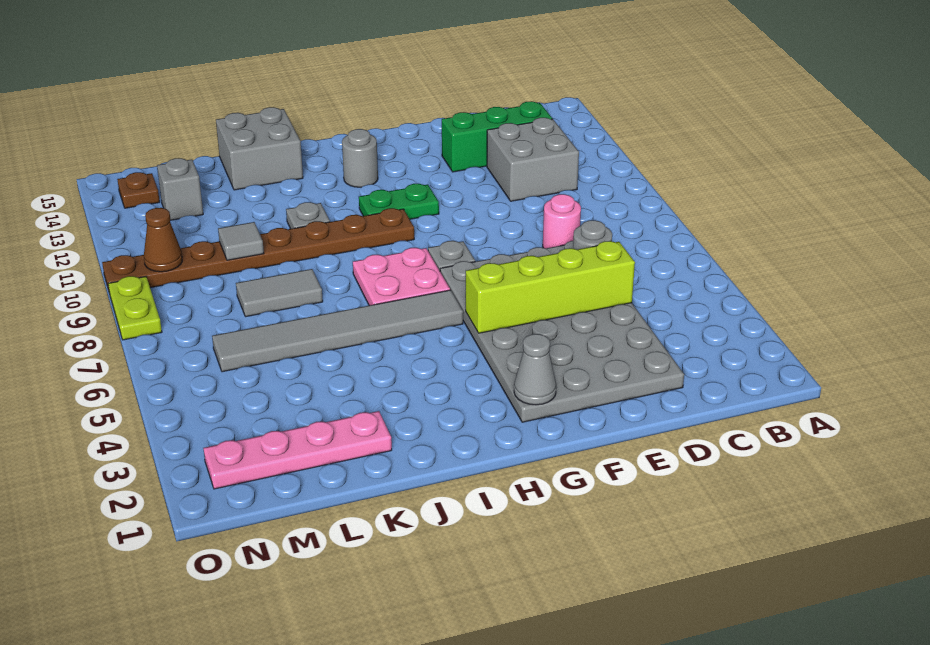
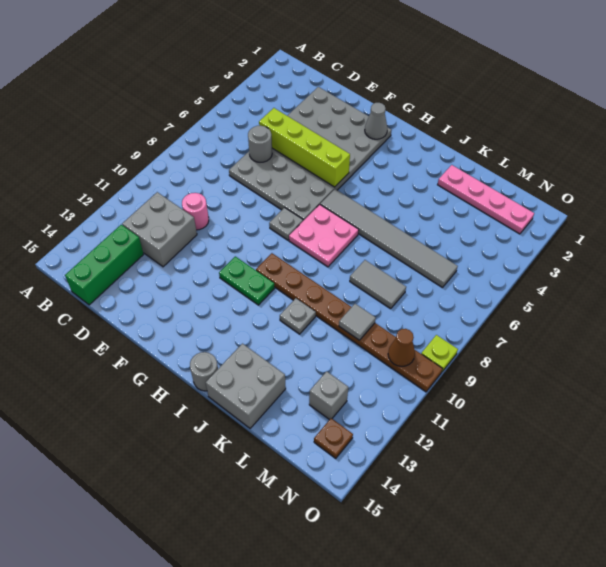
green brick C13:E13 level 1 -> green brick C13:C15 level 1
pink round brick D8 level 1 -> pink round brick D10 level 1
grey round brick H13 level 1 -> grey round brick I15 level 1
lime plate O8:O9 level 1 -> lime plate O9 level 1

